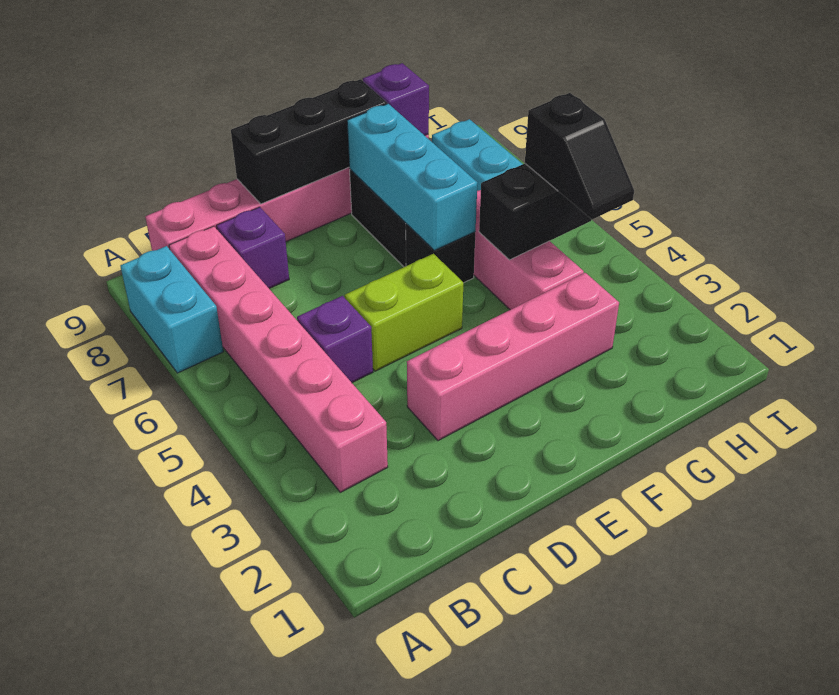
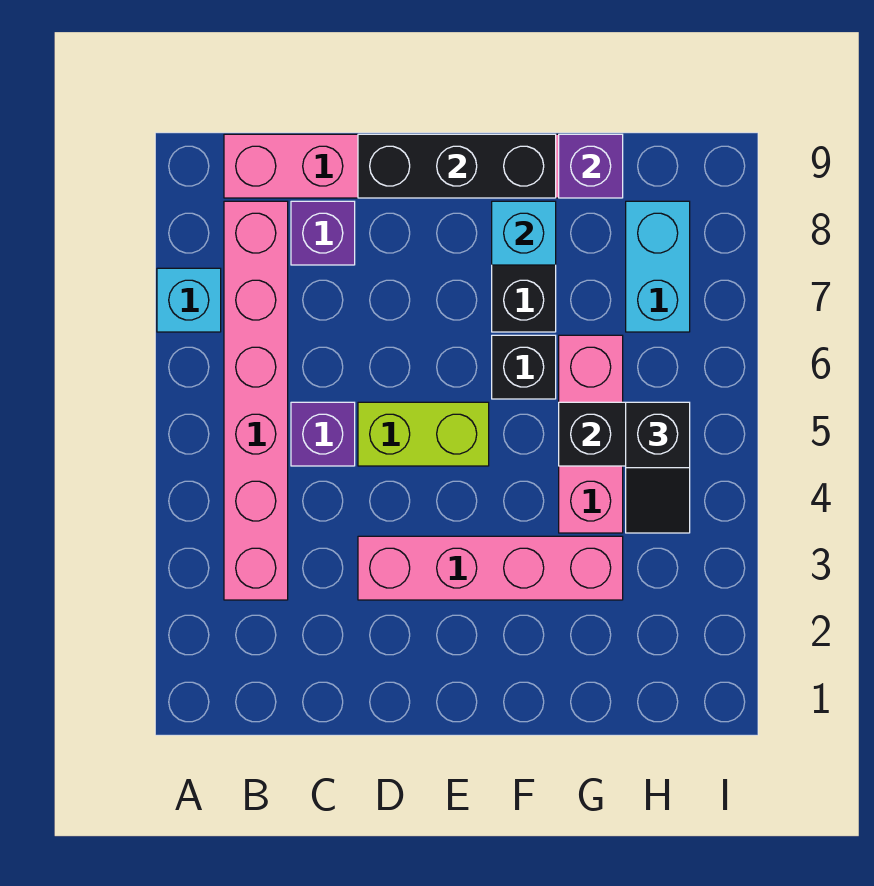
cyan brick A7:A8 level 1 -> cyan brick A7 level 1
cyan brick F6:F8 level 2 -> cyan brick F8 level 2

